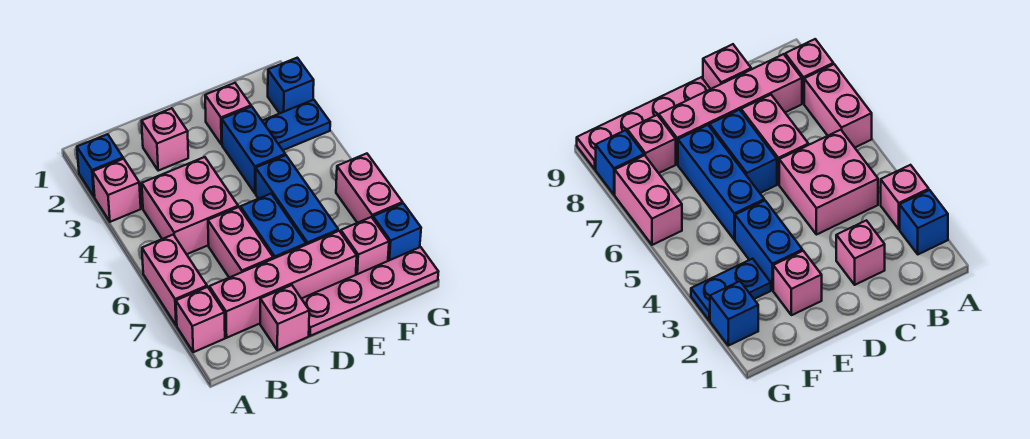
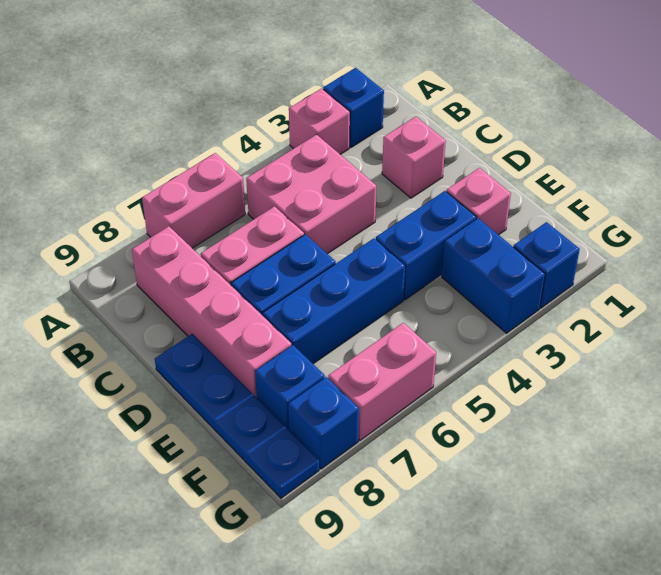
pink brick A8 level 1 -> none
pink brick C9 level 1 -> none
pink plate D9:G9 level 1 -> blue plate D9:G9 level 1
blue plate F3:G3 level 1 -> blue brick F3:G3 level 1
pink brick F8 level 1 -> blue brick F8 level 1

